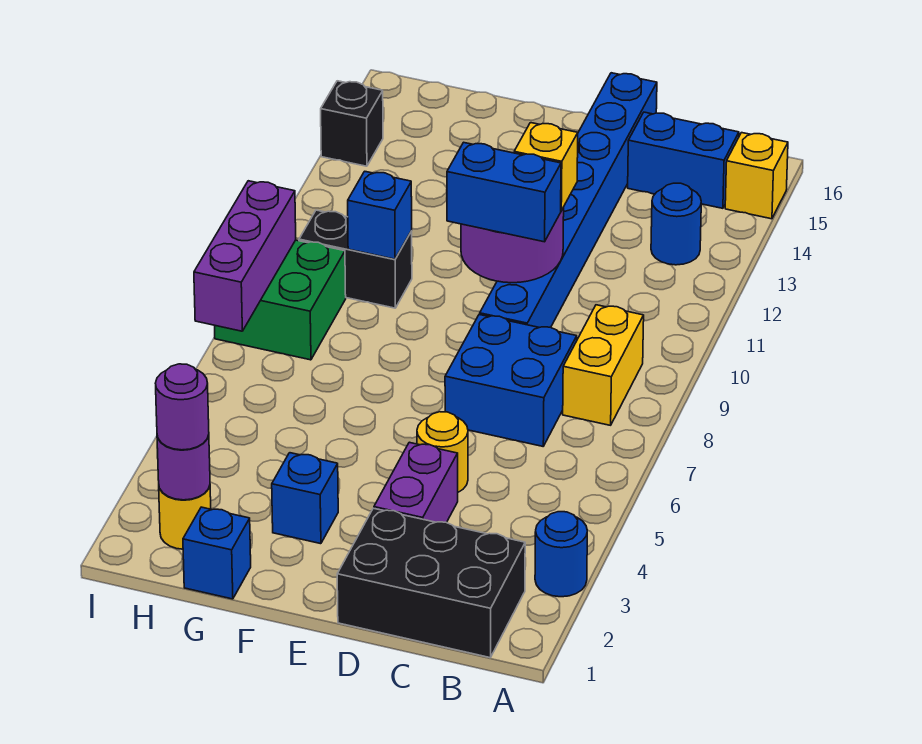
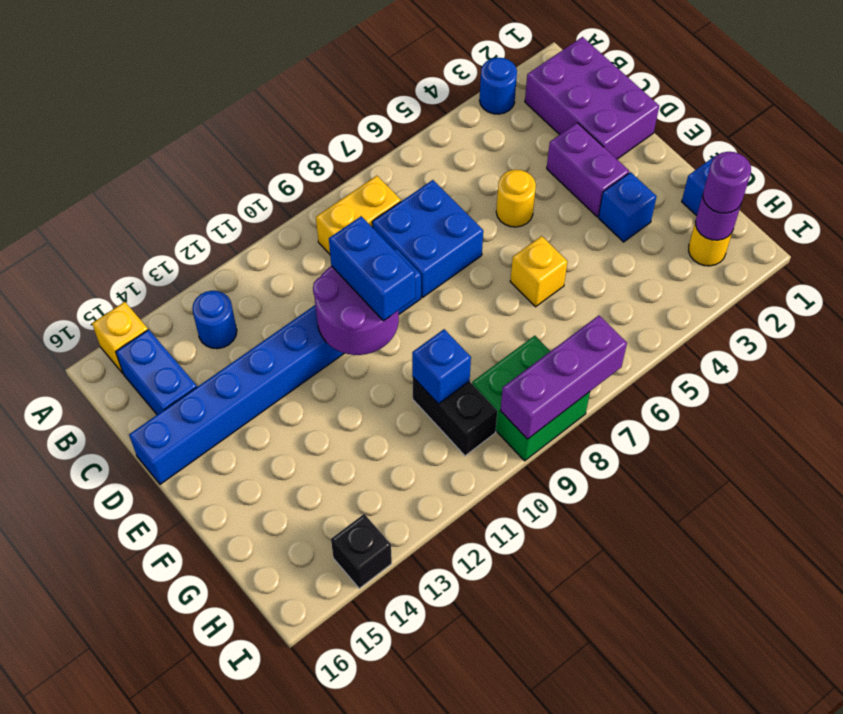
black brick B1:D2 level 1 -> purple brick B1:D2 level 1
purple brick D3:D4 level 1 -> purple brick D3:E3 level 1
yellow brick D11 level 3 -> yellow brick F6 level 1

